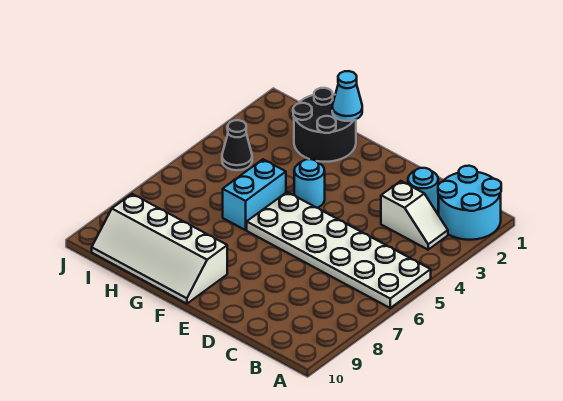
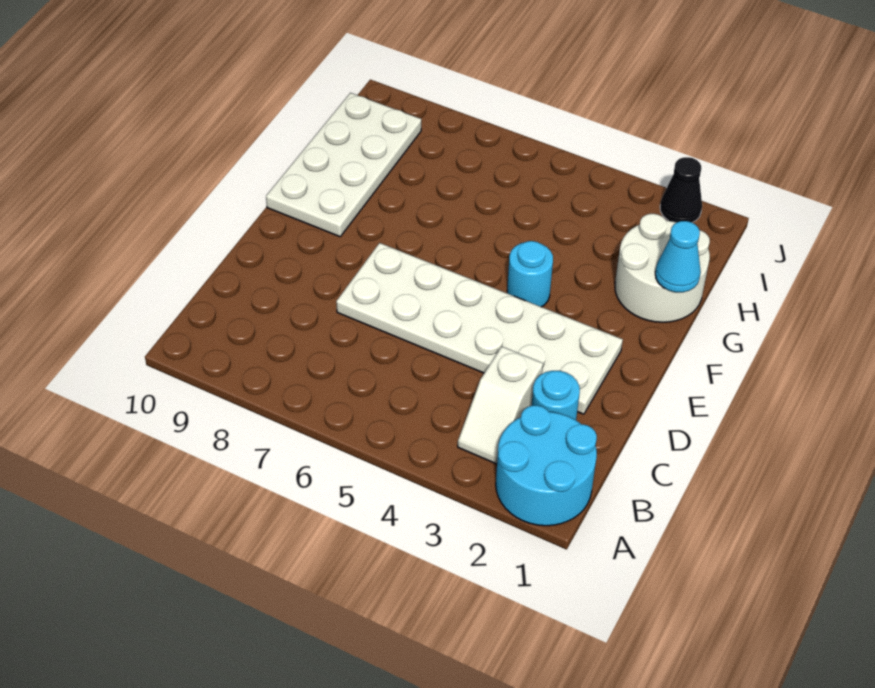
white plate A5:F6 level 1 -> white plate D2:E7 level 1
white slope F9:I10 level 1 top 9 -> white plate F9:I10 level 1
black round brick G1:H2 level 1 -> white round brick G1:H2 level 1
cyan brick G5:G6 level 1 -> none
black cone I4 level 1 -> black cone J2 level 1

